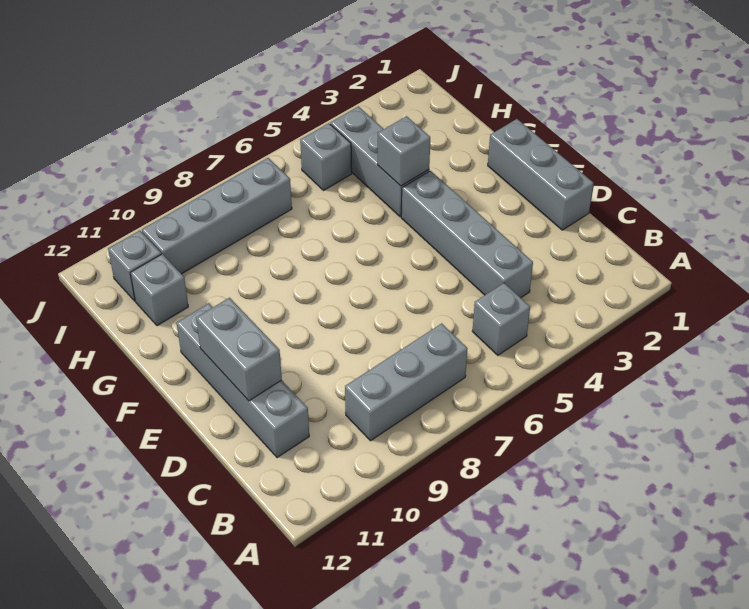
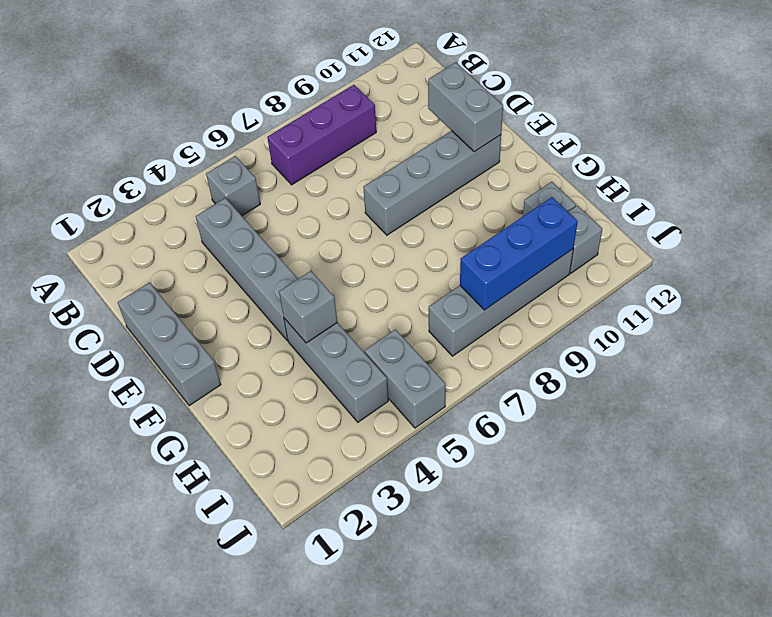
grey brick B7:B9 level 1 -> purple brick B7:B9 level 1
grey brick C11:F11 level 1 -> grey brick E8:E11 level 1
grey brick I5 level 1 -> grey brick I5:J5 level 1
none -> blue brick I8:I10 level 2

